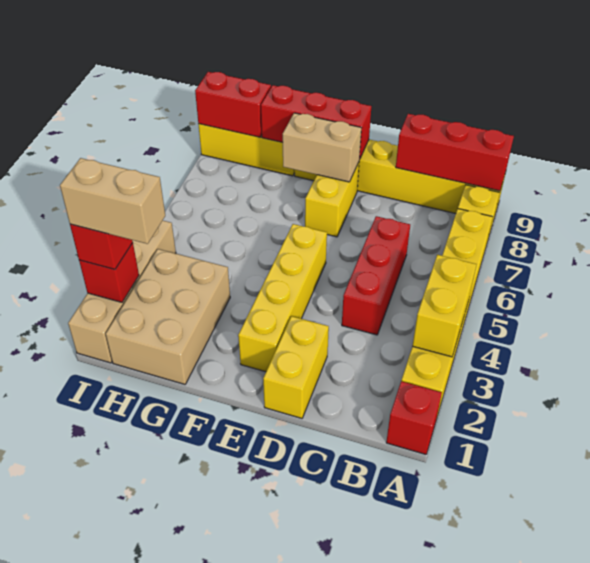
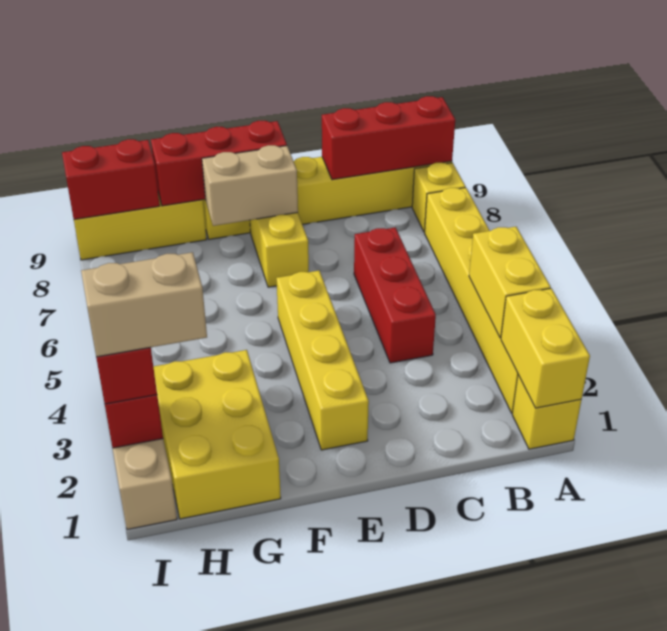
red brick A1 level 1 -> yellow brick A1 level 1
yellow brick D1:D2 level 1 -> yellow brick A1:A2 level 2
tan brick G1:H3 level 1 -> yellow brick G1:H3 level 1

